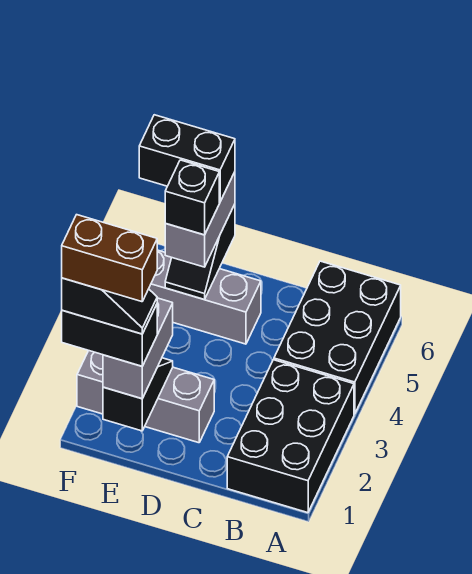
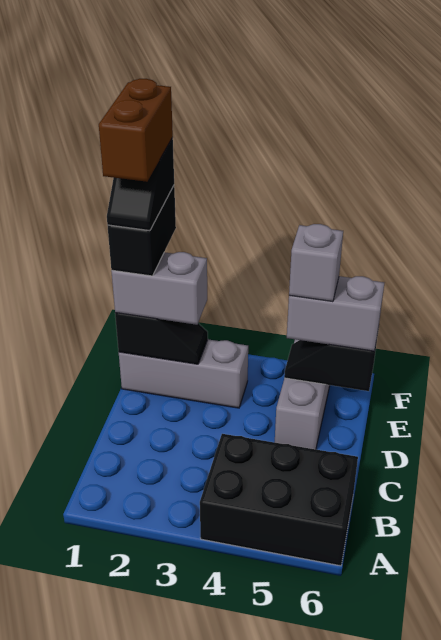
black brick A1:B3 level 1 -> none
grey brick D2:F2 level 1 -> grey brick E1:E3 level 1
black brick E5 level 4 -> grey brick E5 level 4
black brick E6:F6 level 4 -> none

